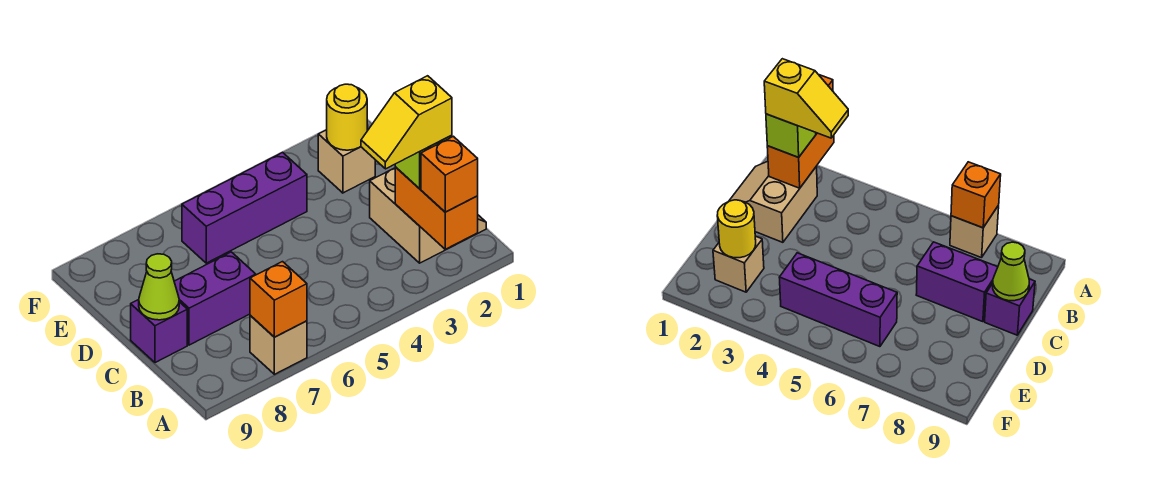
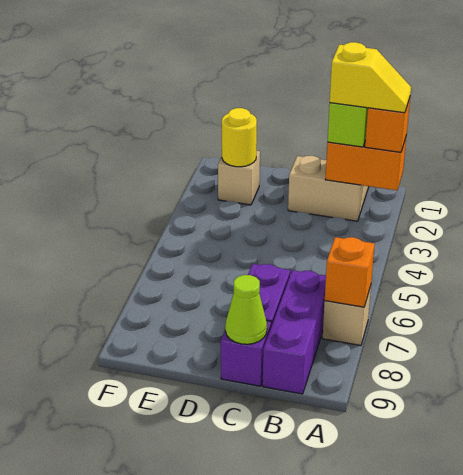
yellow slope B2:B3 level 4 top 2 -> yellow slope A2:B2 level 4 top B
purple brick E4:E6 level 1 -> purple brick B7:B9 level 1

